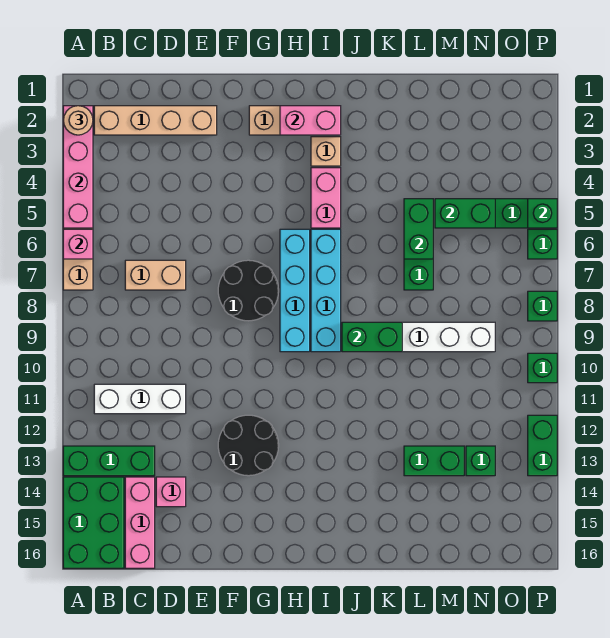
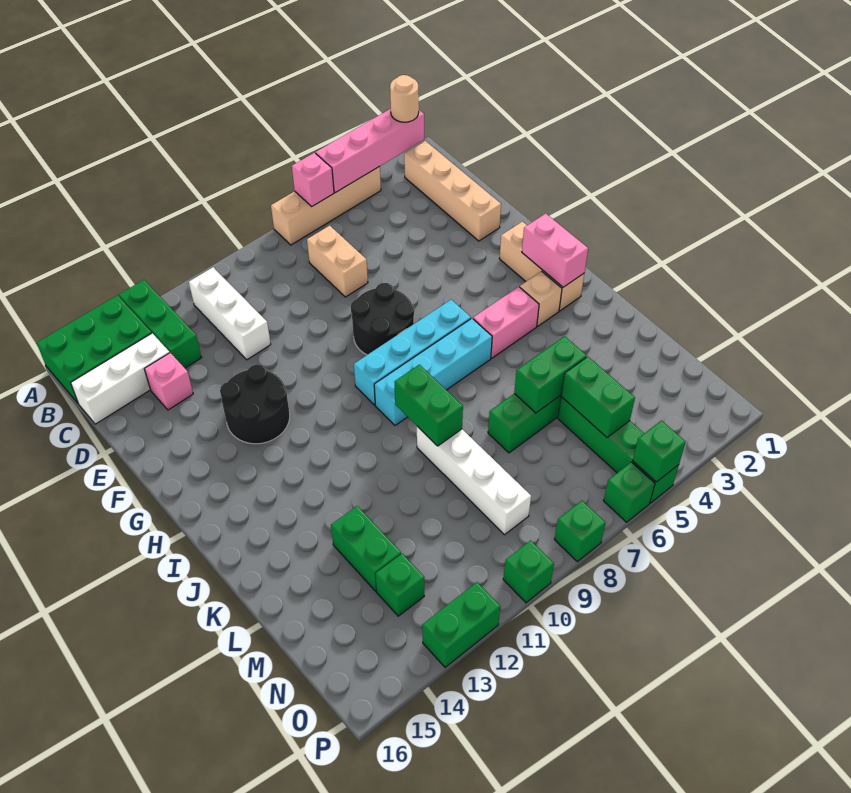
pink brick C14:C16 level 1 -> white brick C14:C16 level 1

